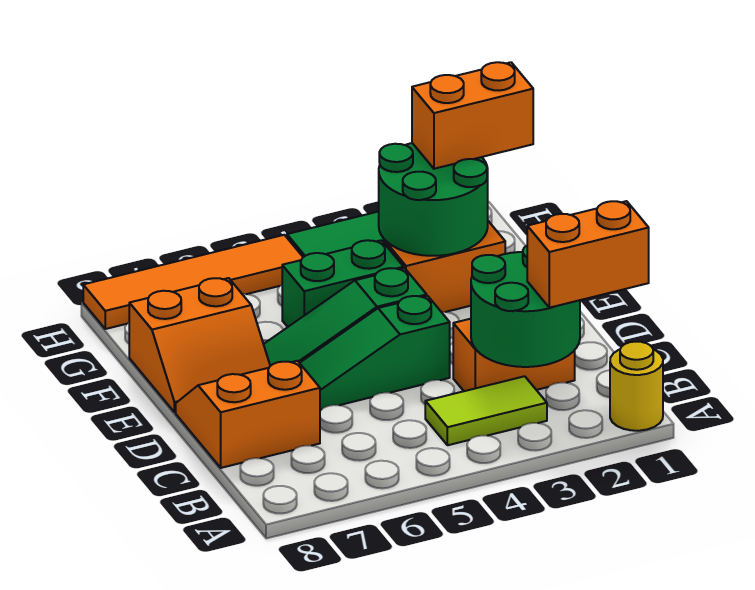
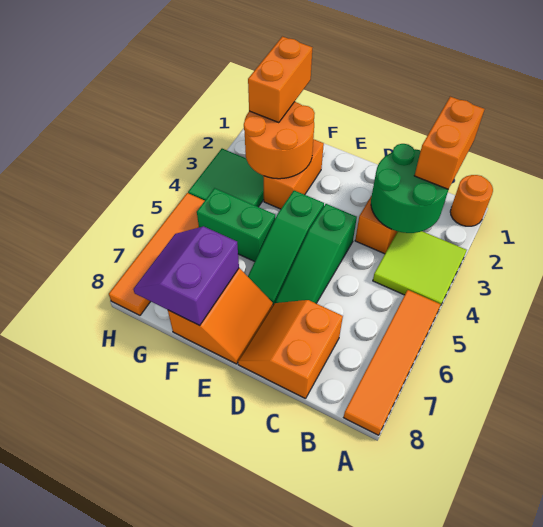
yellow round brick A1 level 1 -> orange round brick A1 level 1
none -> orange tile A5:A8 level 1
lime tile B3:B4 level 1 -> lime tile A3:B4 level 1
green round brick F2:G3 level 2 -> orange round brick F2:G3 level 2
green brick F4:F5 level 1 -> green brick F5:G5 level 1
none -> purple slope F7:G8 level 2 top F

